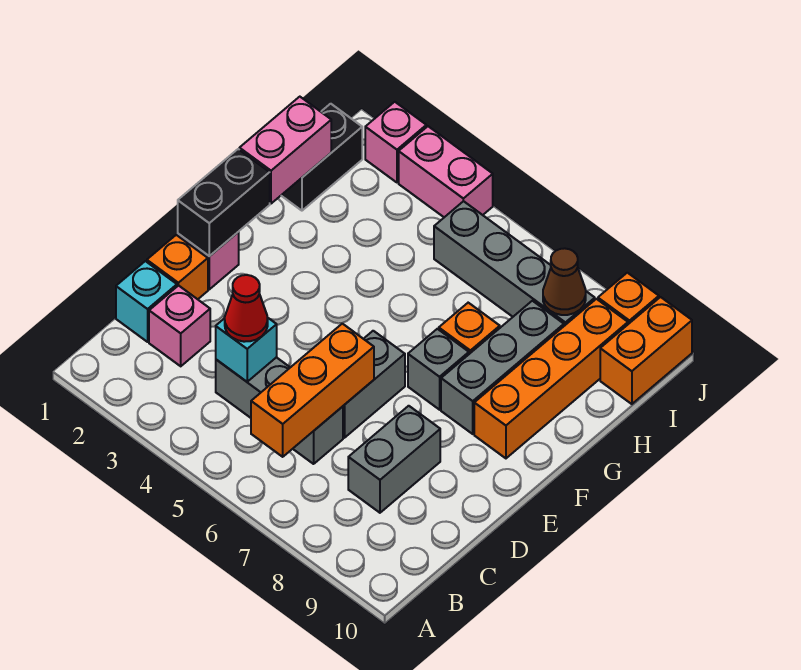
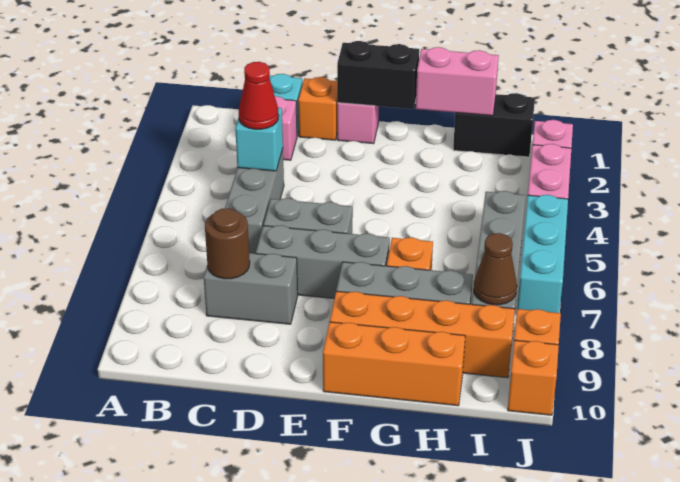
orange brick B6:D6 level 2 -> orange brick F10:H10 level 1
none -> brown round brick C8 level 2
grey brick F7 level 1 -> grey brick D7:F7 level 1
orange brick I10:J10 level 1 -> orange brick J10 level 1
none -> cyan brick J5:J7 level 1

